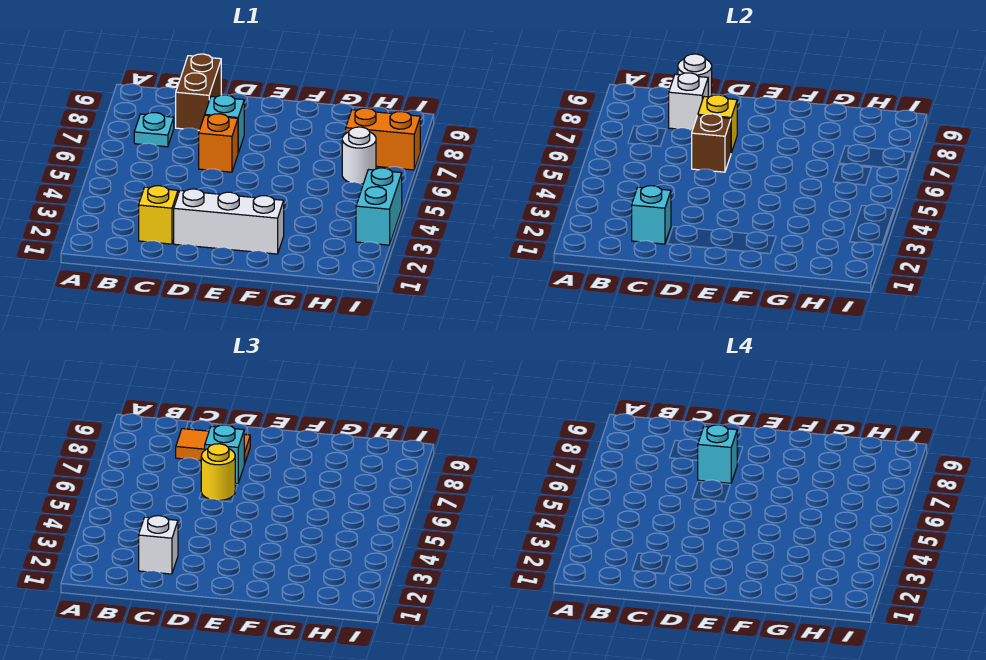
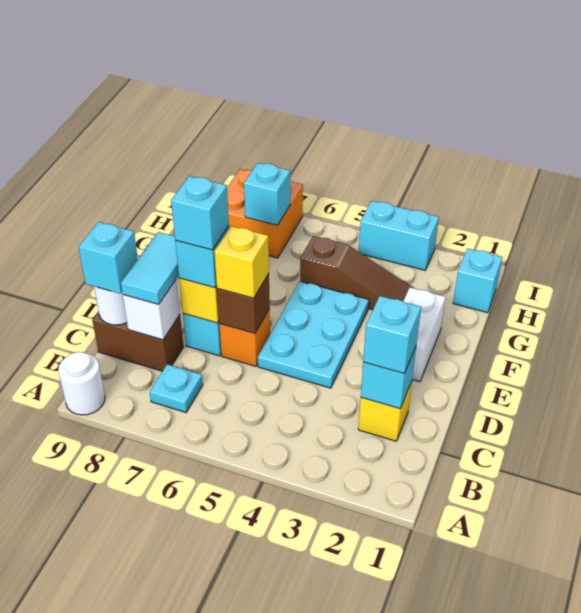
white brick C2 level 3 -> cyan brick C2 level 3
orange tile C8:D8 level 3 -> cyan tile C8:D8 level 3
none -> cyan brick C9 level 3
white brick D2:F2 level 1 -> white brick E2:F2 level 1
none -> cyan plate D4:F5 level 1
yellow round brick D6 level 3 -> yellow brick D6 level 3
none -> brown slope G3:G5 level 1 top 5
none -> cyan brick H1 level 1
white round brick H6 level 1 -> white round brick A9 level 1
orange brick H7:I7 level 1 -> orange brick H7:I8 level 1
none -> cyan brick H7 level 2

